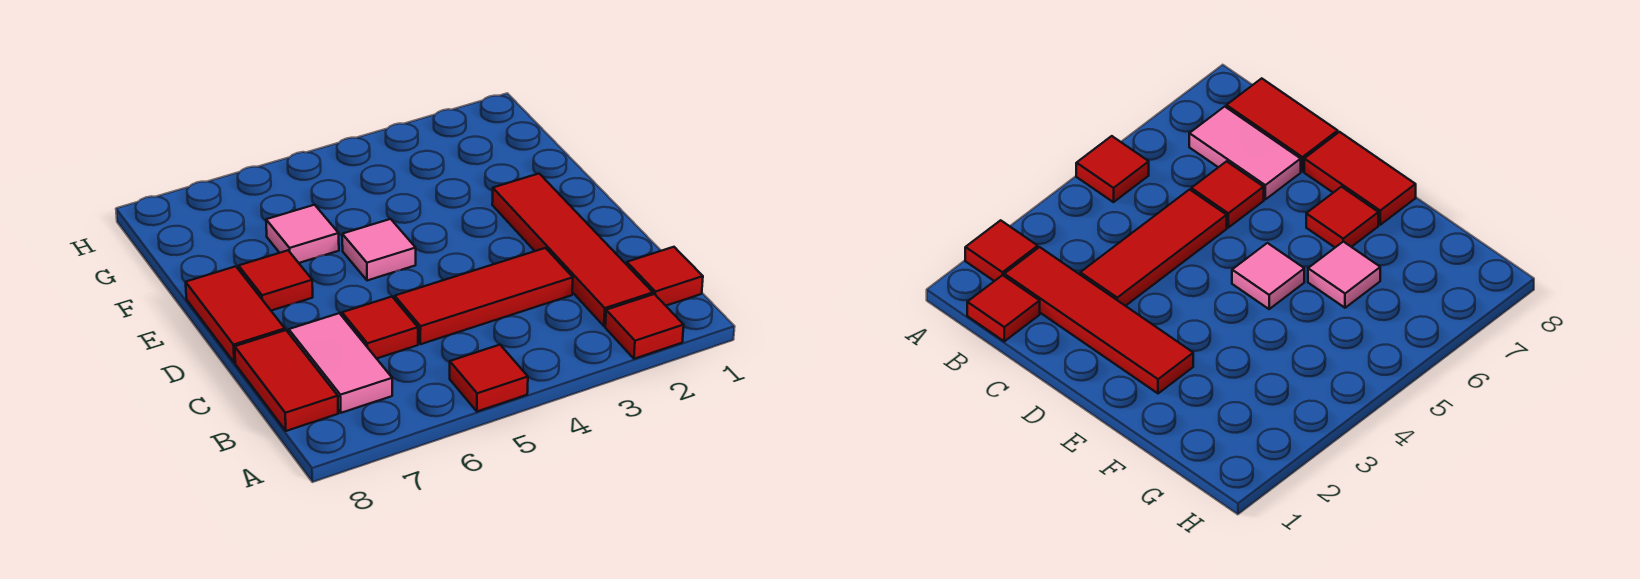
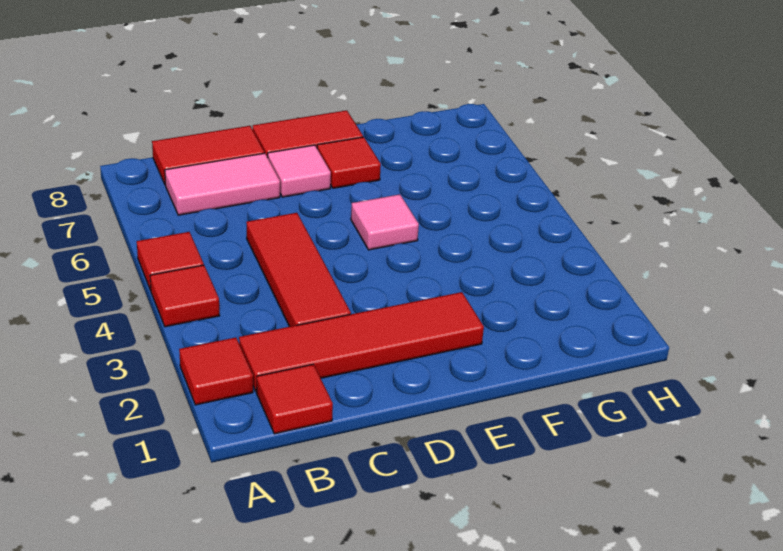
red tile C6 level 1 -> red tile A4 level 1
pink tile F6 level 1 -> pink tile D7 level 1

